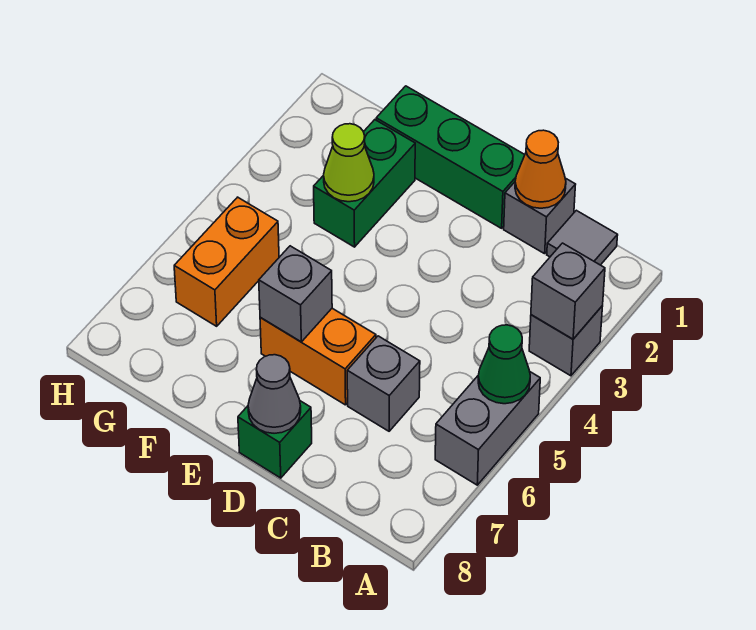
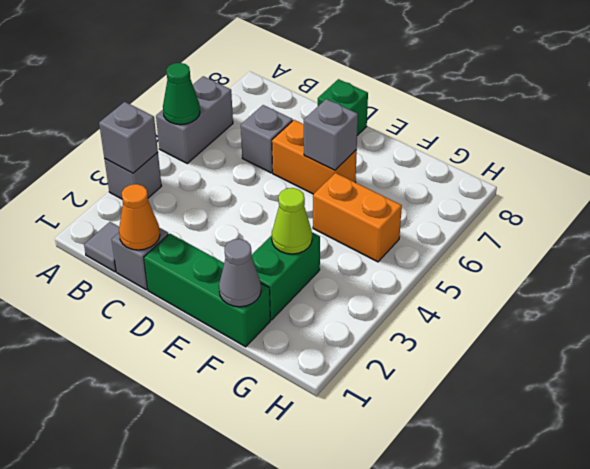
grey cone D8 level 2 -> grey cone F1 level 2
orange brick G5:G6 level 1 -> orange brick F5:G5 level 1

